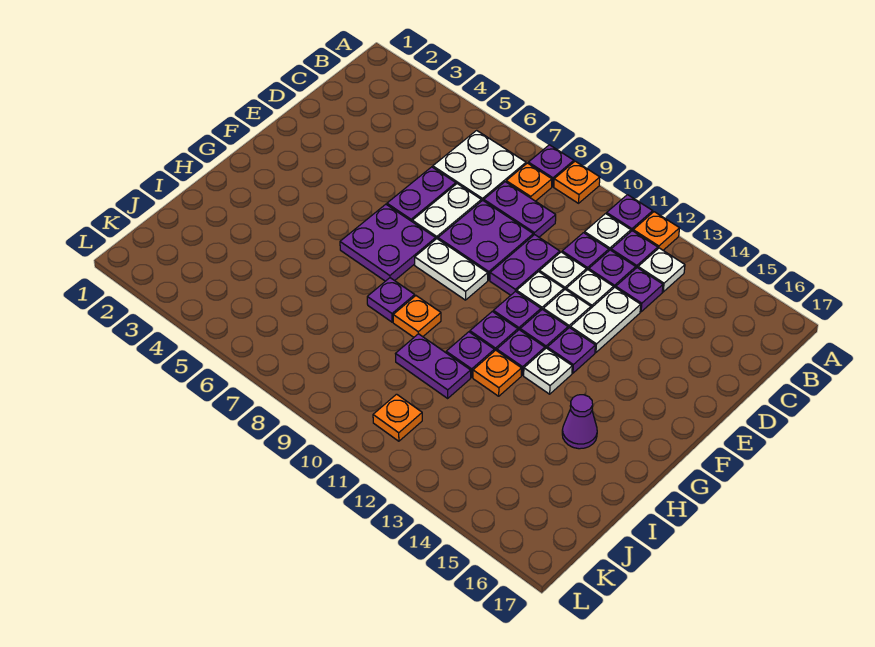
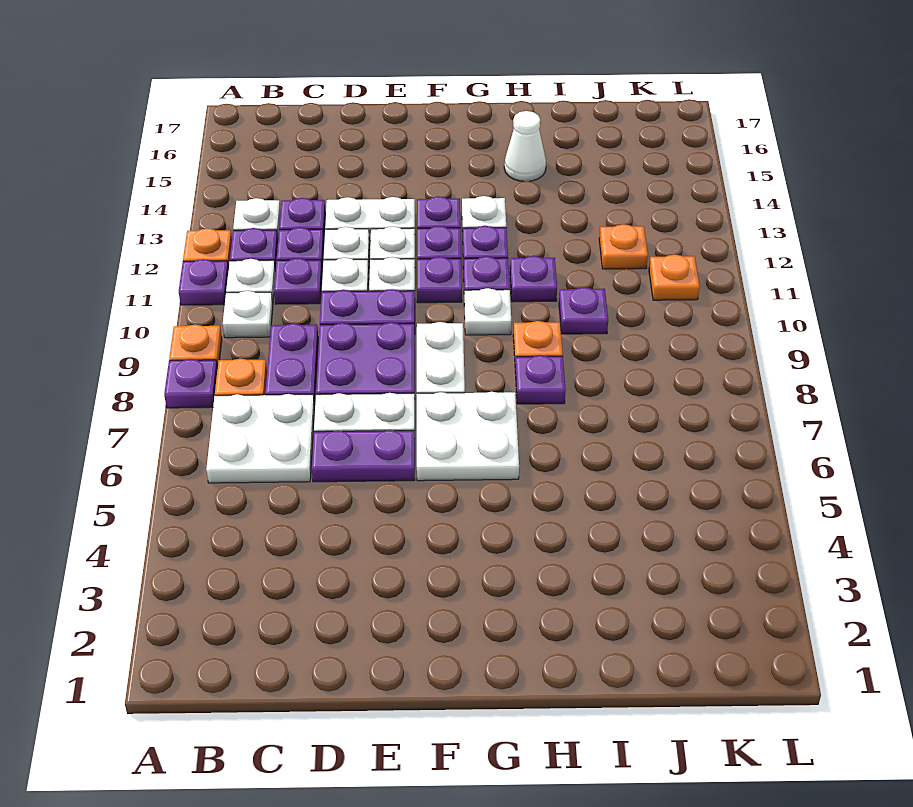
none -> white plate B10 level 1
purple plate F6:G7 level 1 -> white plate F6:G7 level 1
none -> white plate G10 level 1
orange plate H12 level 1 -> orange plate J12 level 1
purple cone H15 level 1 -> white cone H15 level 1
purple plate I10:I11 level 1 -> purple plate I10 level 1

